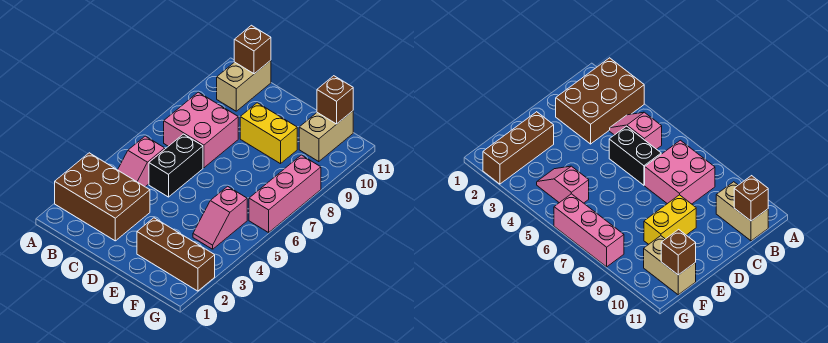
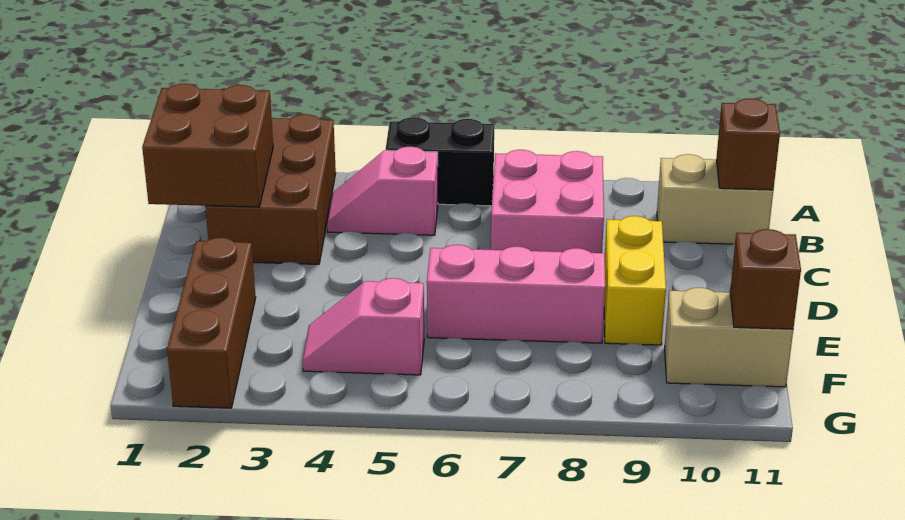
none -> brown brick B1:C2 level 2
black brick C5:C6 level 1 -> black brick A5:A6 level 1
pink brick G6:G8 level 1 -> pink brick E6:E8 level 1

